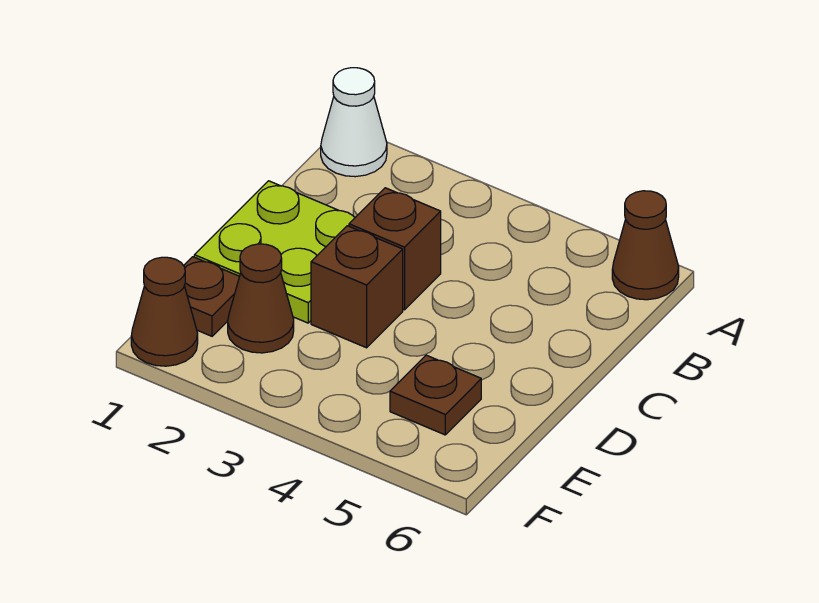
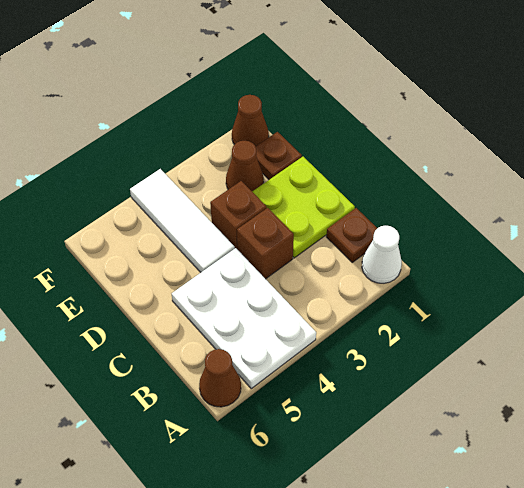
none -> white plate A4:C5 level 1
none -> white tile D4:F4 level 1
brown plate E5 level 1 -> brown plate B1 level 1

